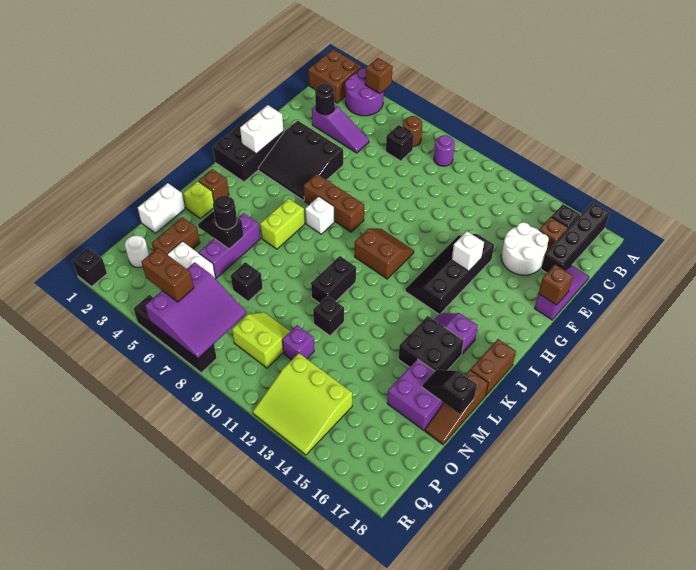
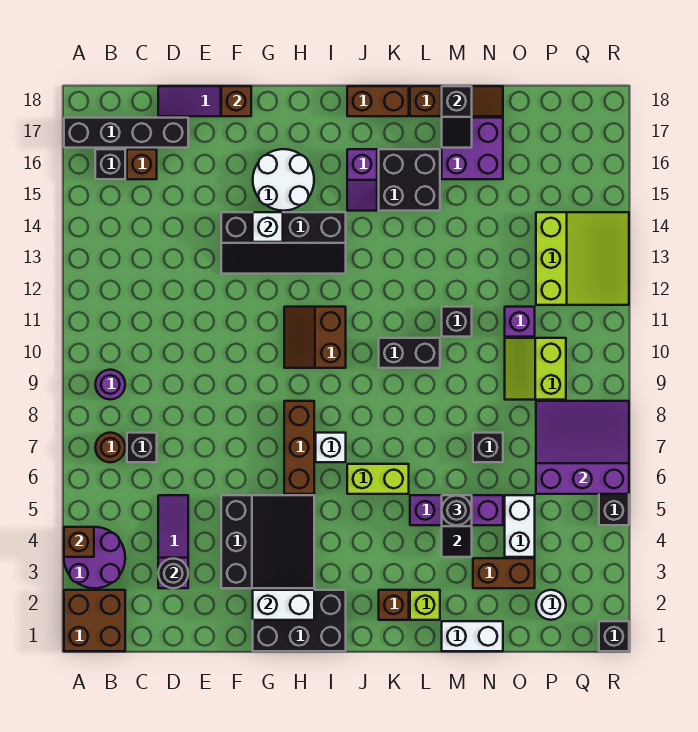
white round brick D15:E16 level 1 -> white round brick G15:H16 level 1
brown brick Q5:Q6 level 3 -> none

